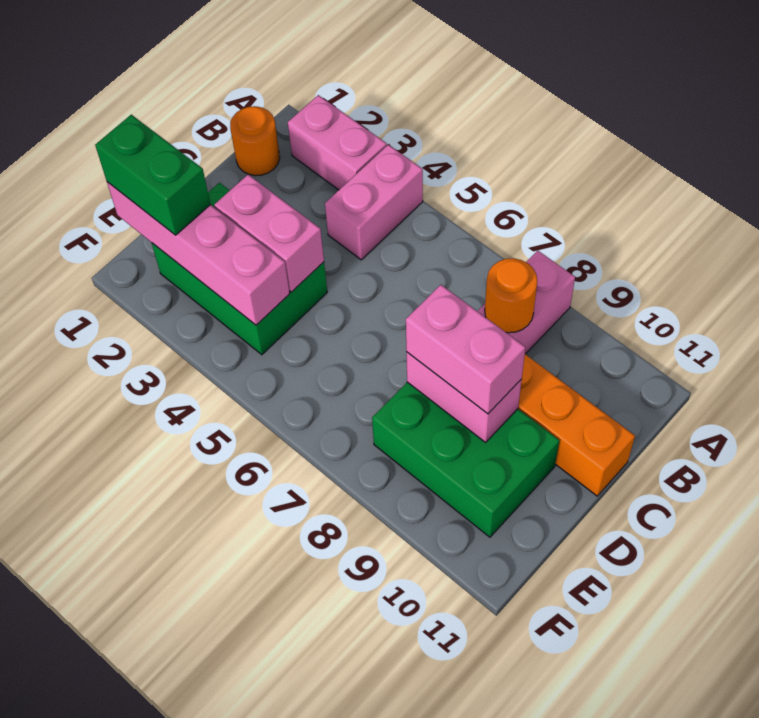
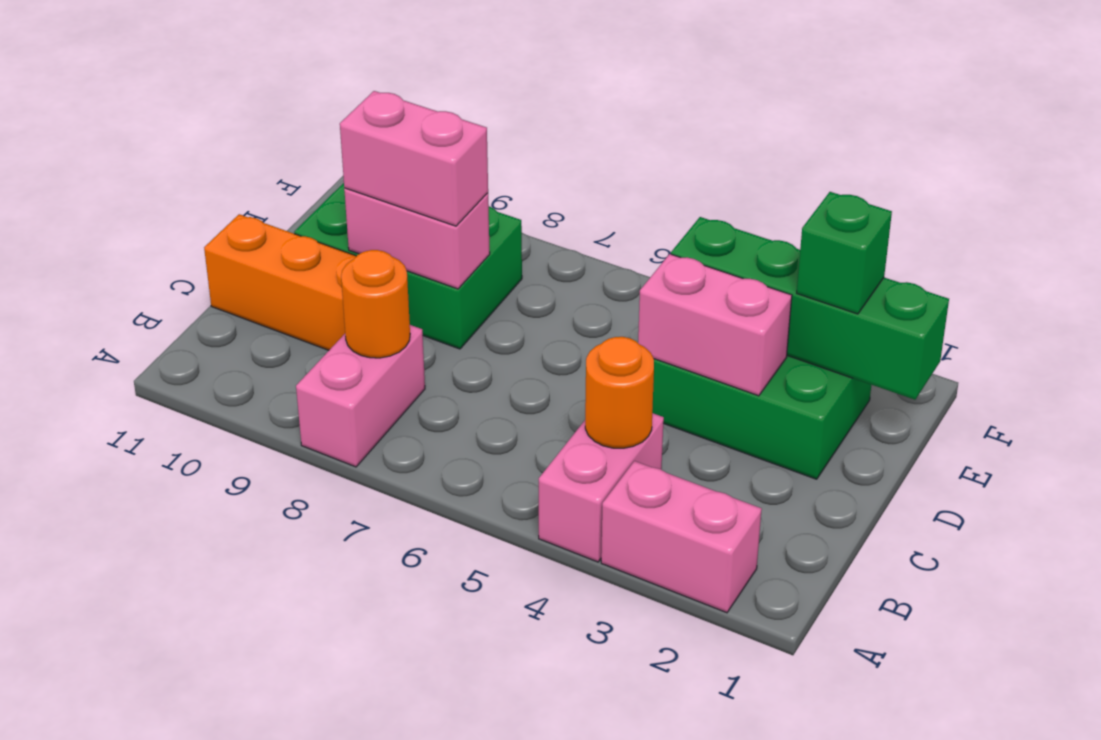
orange round brick B1 level 1 -> orange round brick B4 level 2
pink brick E1:E4 level 2 -> green brick E1:E4 level 2
green brick E1:E2 level 3 -> green brick E2 level 3

